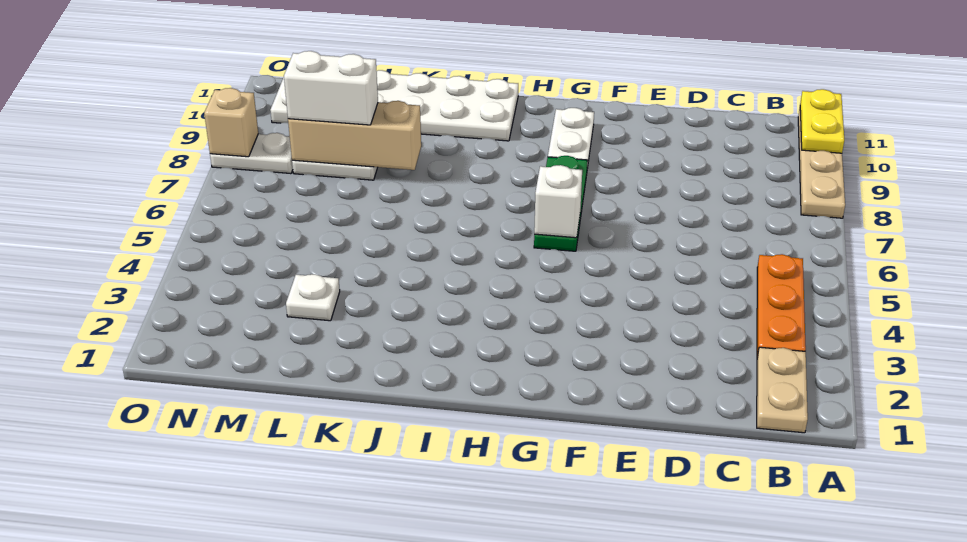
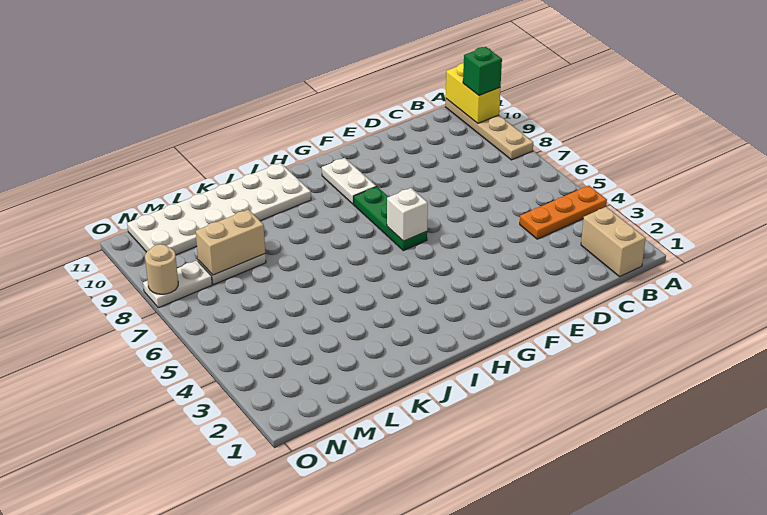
yellow plate A10:A11 level 2 -> yellow brick A10:A11 level 2
none -> green brick A10 level 3
tan plate B1:B2 level 1 -> tan brick B1:B2 level 1
orange plate B3:B5 level 1 -> orange plate A4:C4 level 1
tan brick K8:M8 level 2 -> tan brick L8:M8 level 2
white plate L3 level 1 -> none
white brick L8:M8 level 3 -> none
tan brick O8 level 2 -> tan round brick O8 level 2

